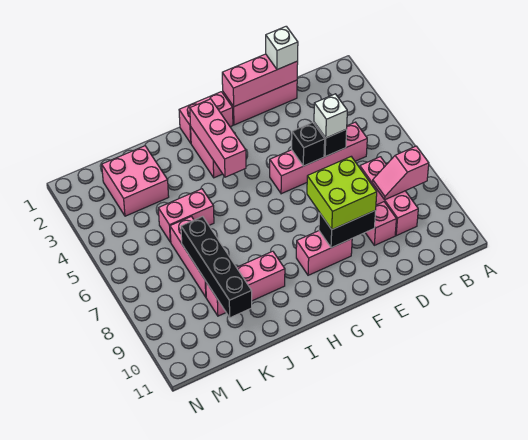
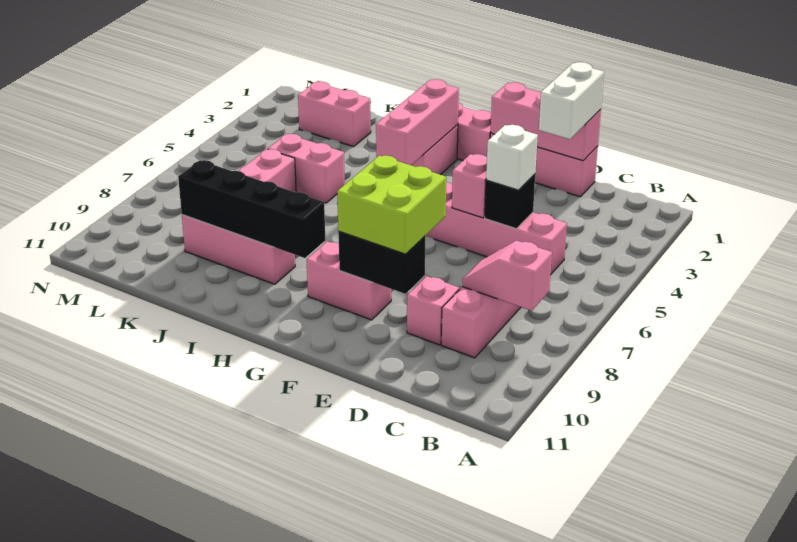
white brick D1 level 3 -> white brick D1:D2 level 3
black brick E5 level 2 -> pink brick E5 level 2
pink brick K2:L3 level 1 -> pink brick K2:L2 level 1
black brick K7:K10 level 2 -> black brick H9:K9 level 2

